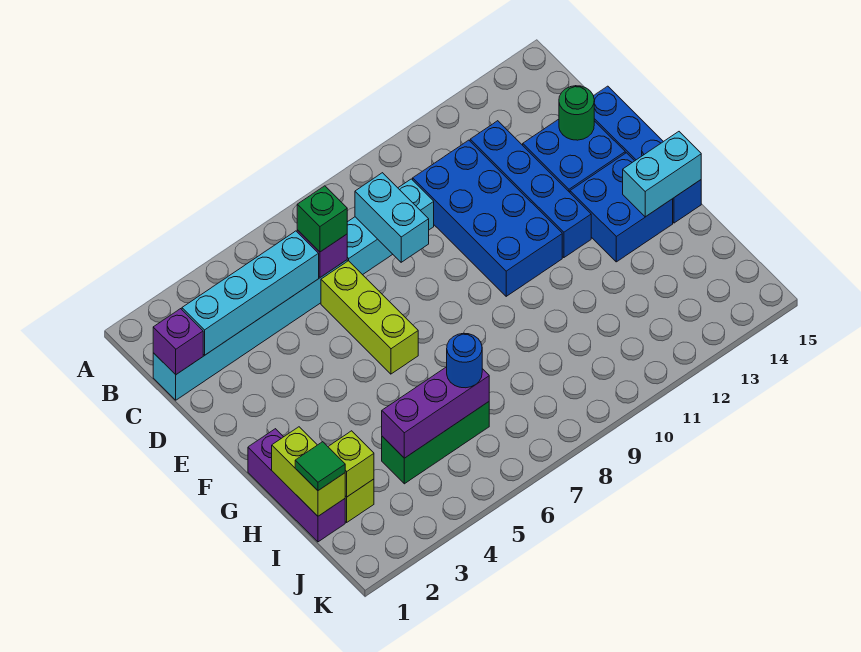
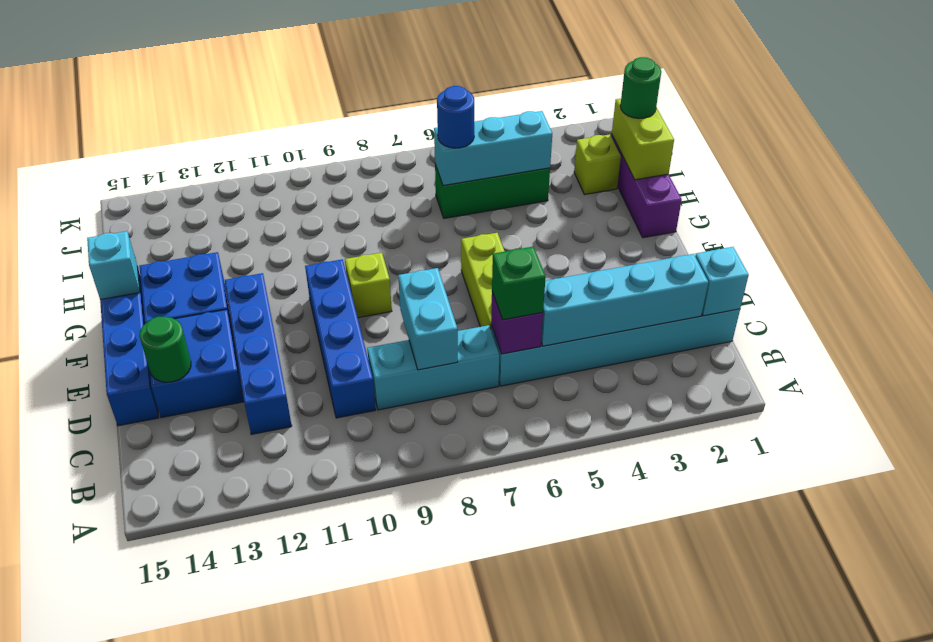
purple brick C1 level 2 -> cyan brick C1 level 2
blue brick C10:F11 level 1 -> blue brick C10:F10 level 1
cyan brick G14:G15 level 2 -> cyan brick G15 level 2
green tile I1 level 3 -> green round brick I1 level 3
lime brick I2 level 2 -> lime brick F9 level 1
purple brick I4:I6 level 2 -> cyan brick I4:I6 level 2

